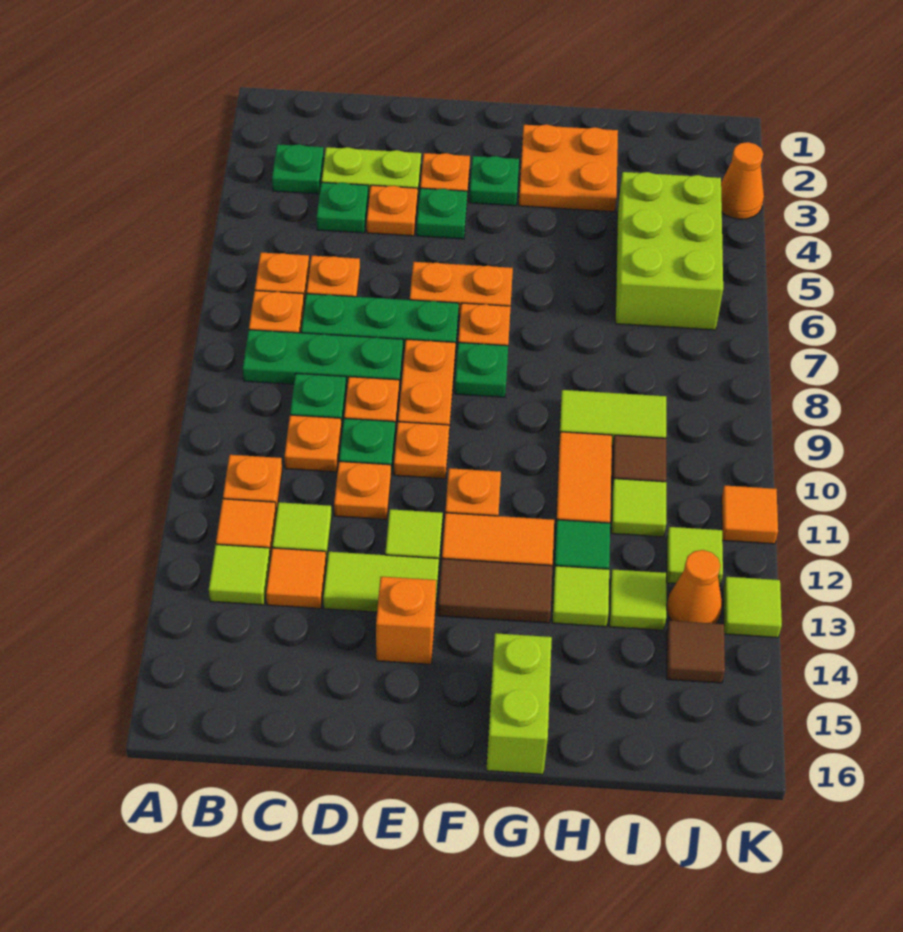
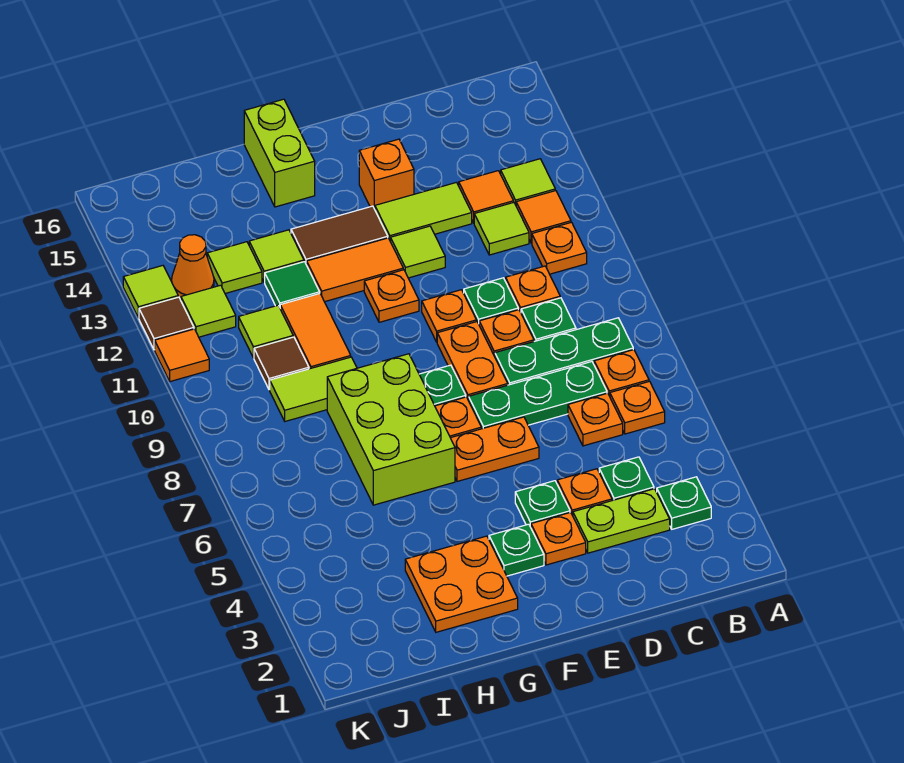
orange plate D11 level 1 -> none
lime brick I4:J6 level 1 -> lime brick G6:H8 level 1
brown tile J14 level 1 -> brown tile K12 level 1
orange cone K3 level 1 -> none

